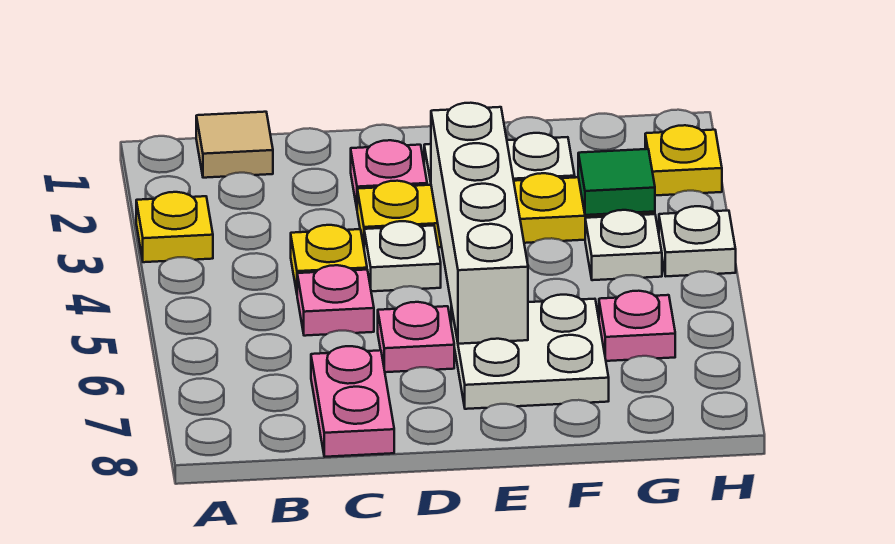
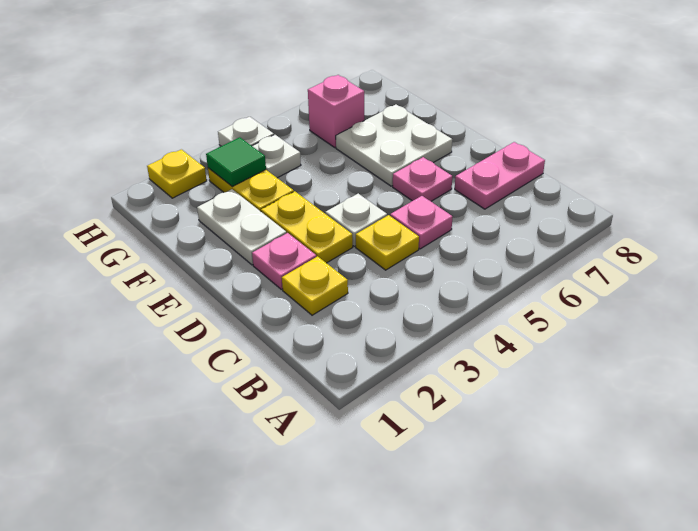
yellow plate A3 level 1 -> yellow plate C2 level 1
tan tile B1 level 1 -> none
white brick E3:E6 level 2 -> none
pink plate G6 level 1 -> pink brick G6 level 1

